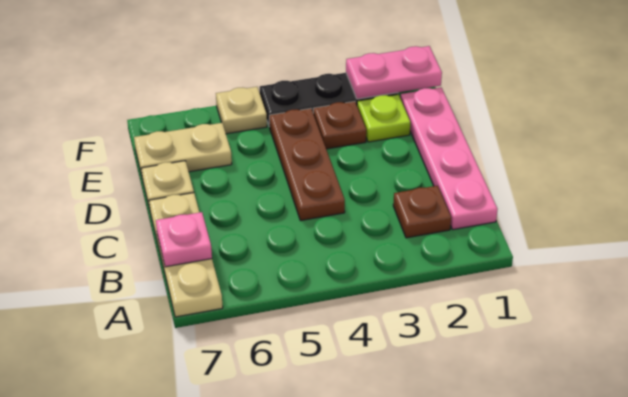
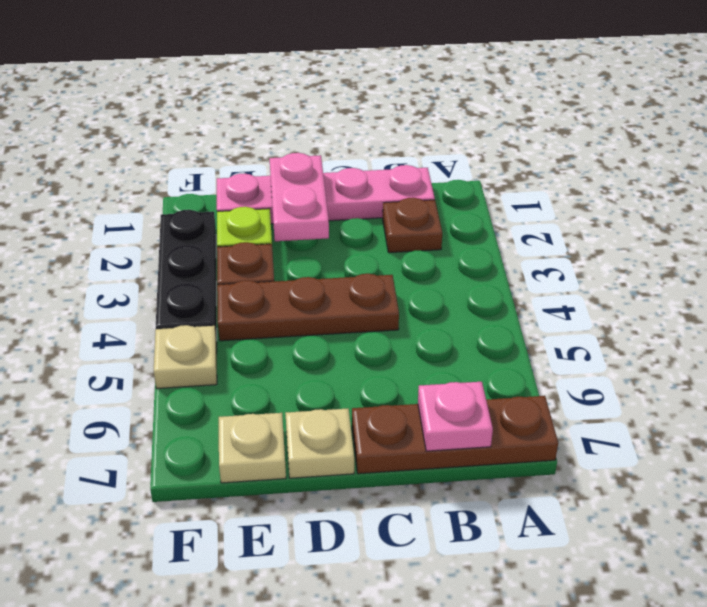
tan plate A7:C7 level 1 -> brown plate A7:C7 level 1
tan plate E6:E7 level 1 -> tan plate E7 level 1
pink plate F1:F2 level 2 -> pink plate D1:D2 level 2

